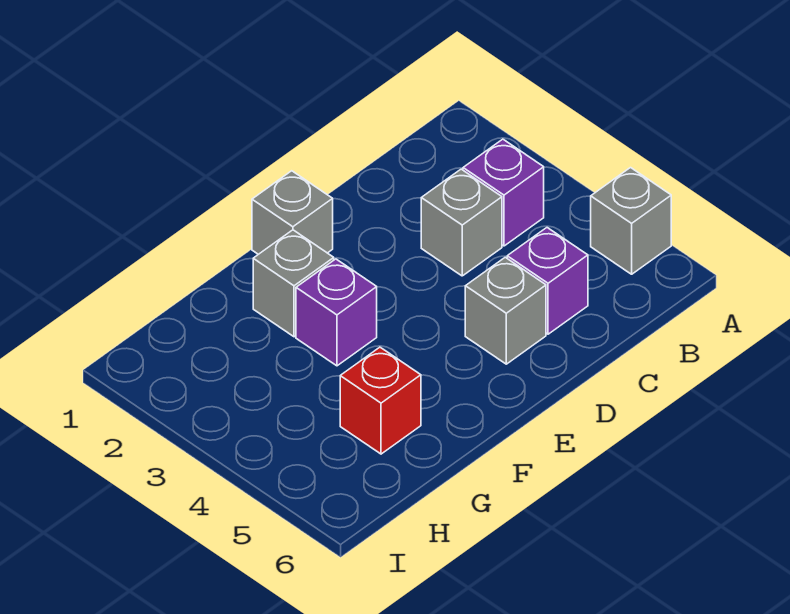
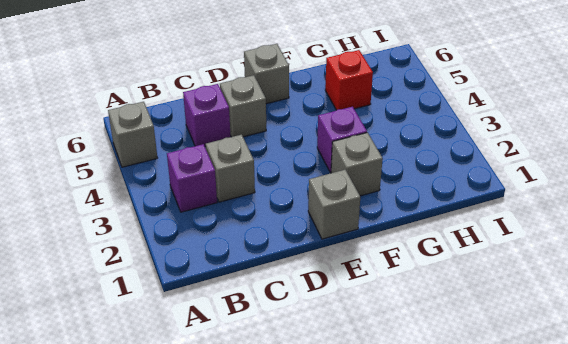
none -> grey brick E6 level 1

